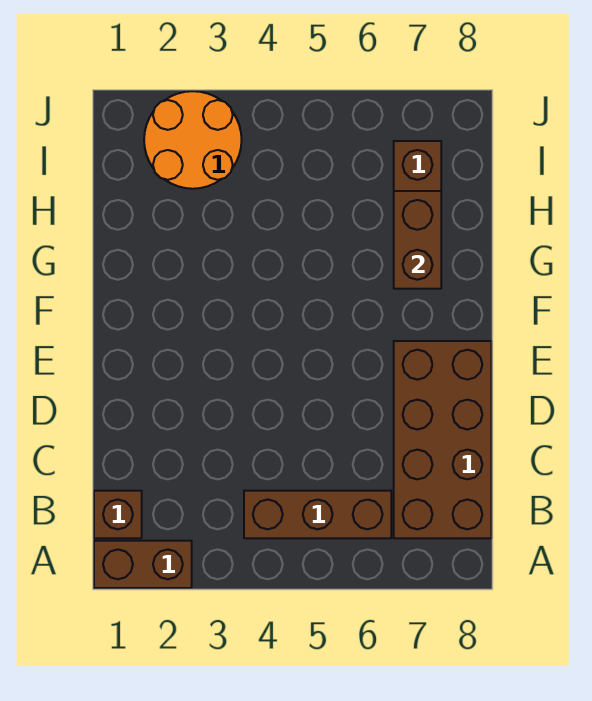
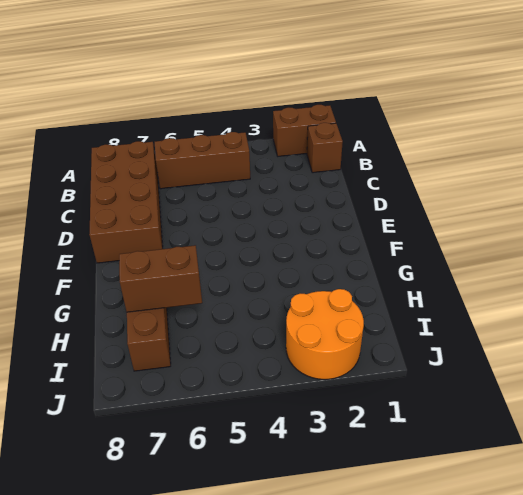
brown brick G7:H7 level 2 -> brown brick H6:H7 level 2

